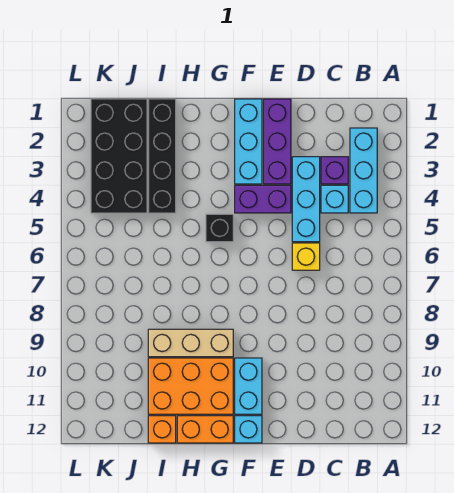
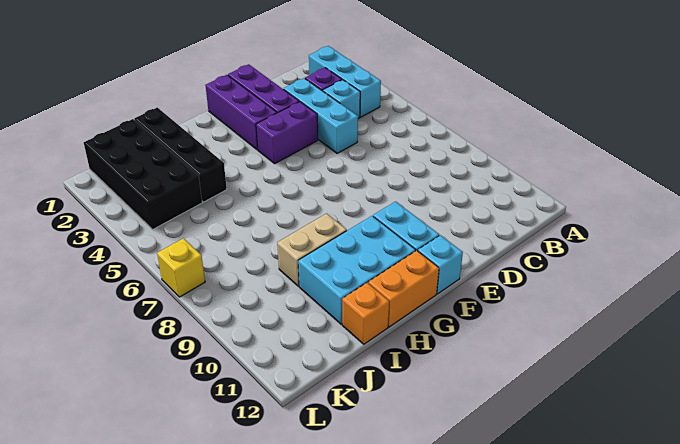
yellow brick D6 level 1 -> yellow brick L7 level 1
cyan brick F1:F3 level 1 -> purple brick F1:F3 level 1
black brick G5 level 1 -> none
tan brick G9:I9 level 1 -> tan brick H9:I9 level 1
orange brick G10:I11 level 1 -> cyan brick G10:I11 level 1

